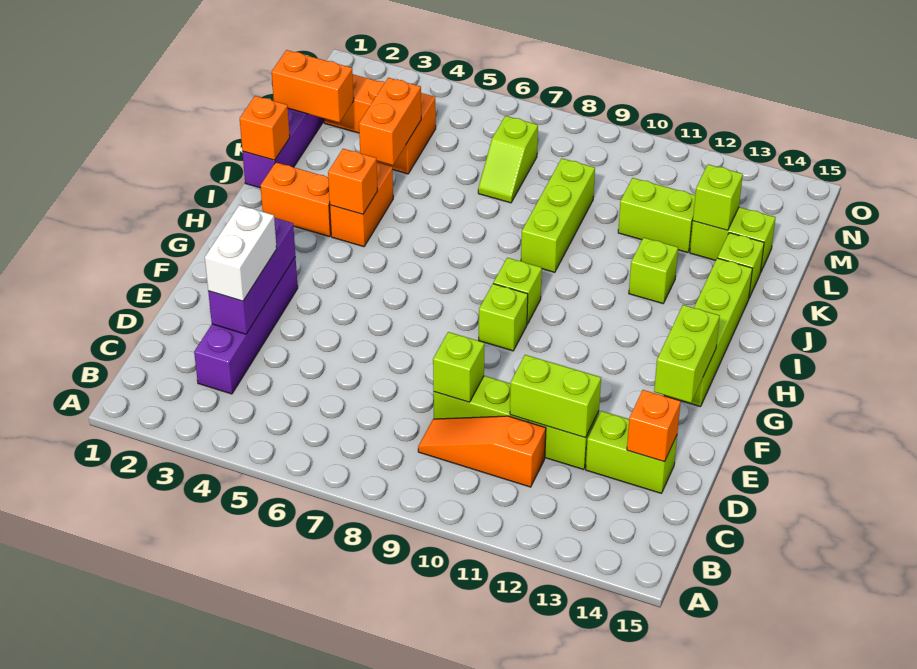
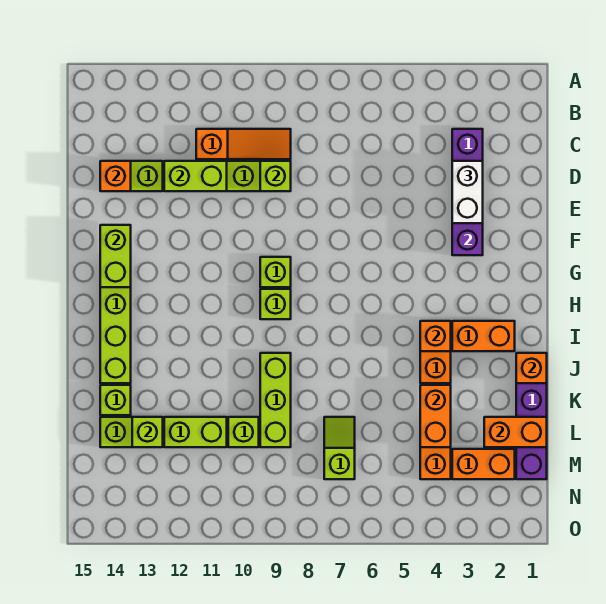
lime brick J12 level 1 -> lime brick L10 level 1

